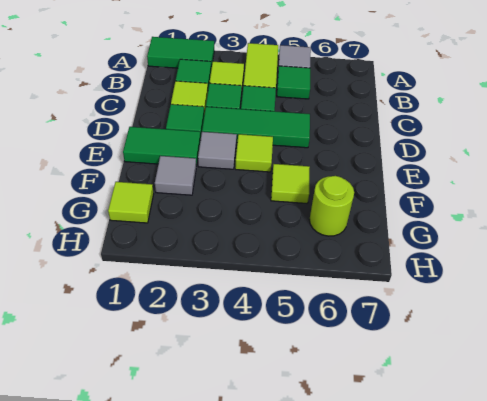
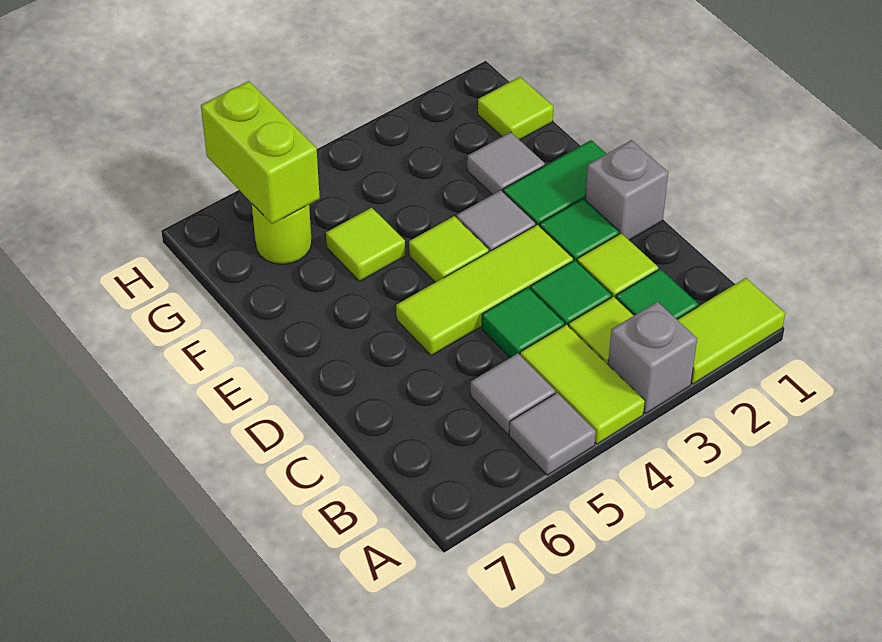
green tile A1:A2 level 1 -> lime tile A1:A2 level 1
none -> grey brick A3 level 1
green tile B5 level 1 -> grey tile B5 level 1
none -> grey brick D1 level 1
green tile D3:D5 level 1 -> lime tile D3:D5 level 1
none -> lime brick G6:H6 level 2

